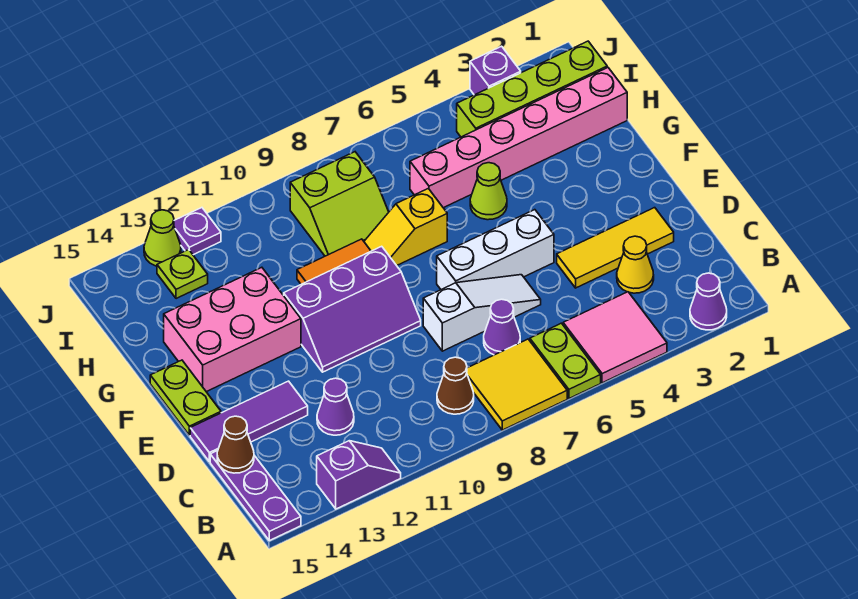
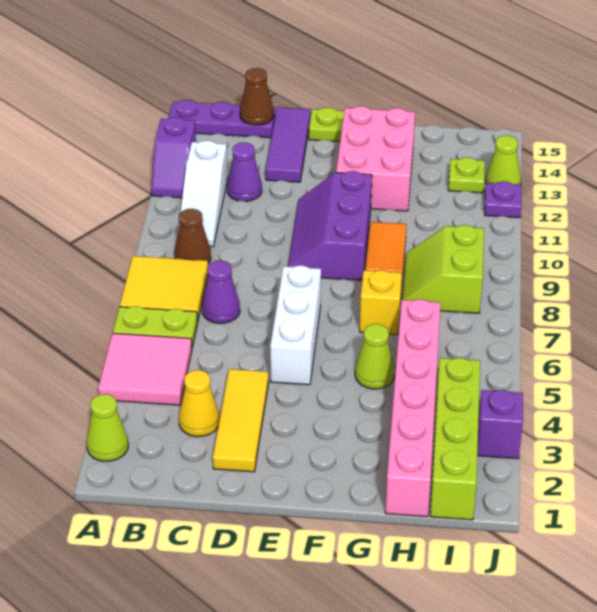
purple cone A2 level 1 -> lime cone A2 level 1
white slope D6:D8 level 1 top 8 -> white slope B10:B12 level 1 top 12

